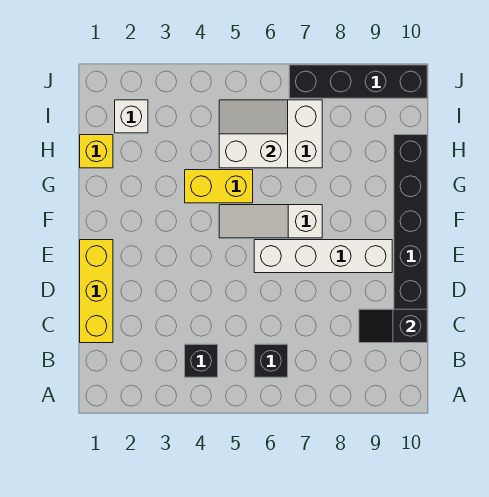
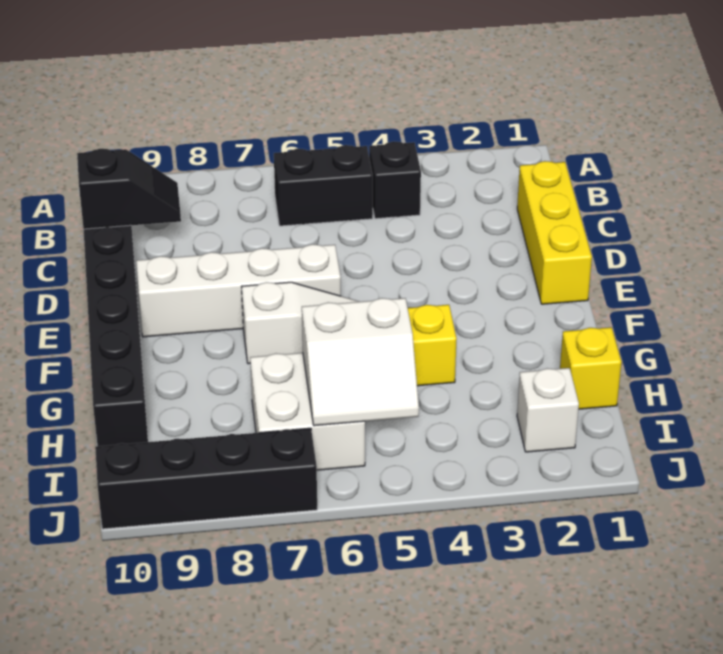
black brick B6 level 1 -> black brick B5:B6 level 1

